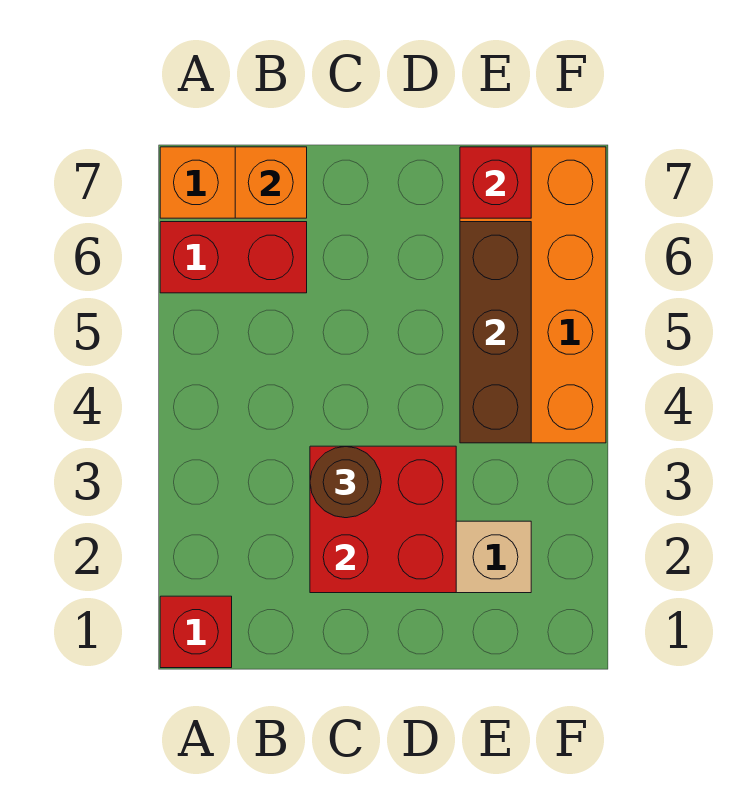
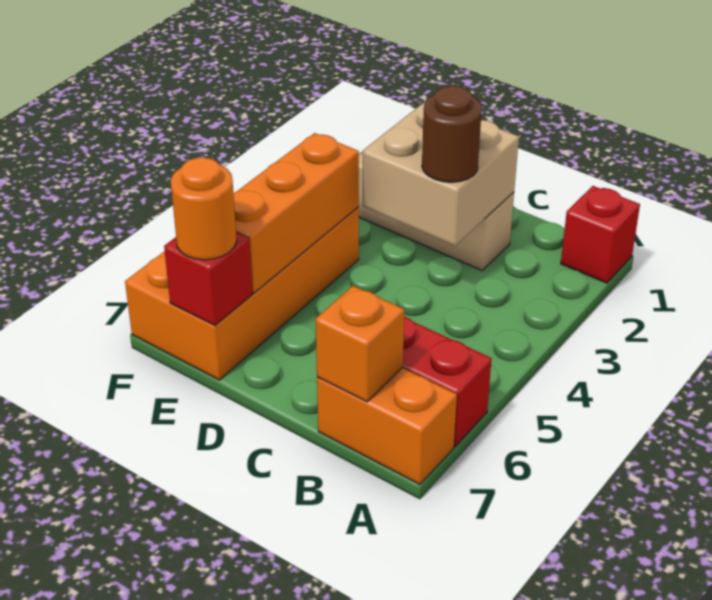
red brick C2:D3 level 2 -> tan brick C2:D3 level 2
brown brick E4:E6 level 2 -> orange brick E4:E6 level 2
none -> orange round brick E7 level 3

